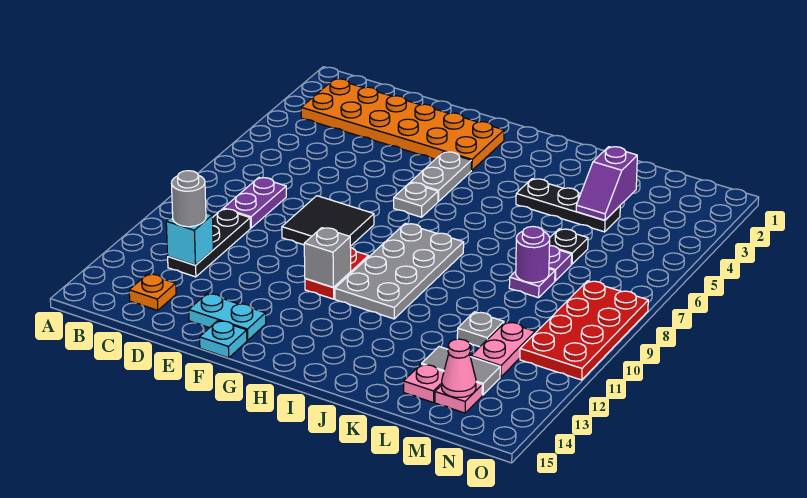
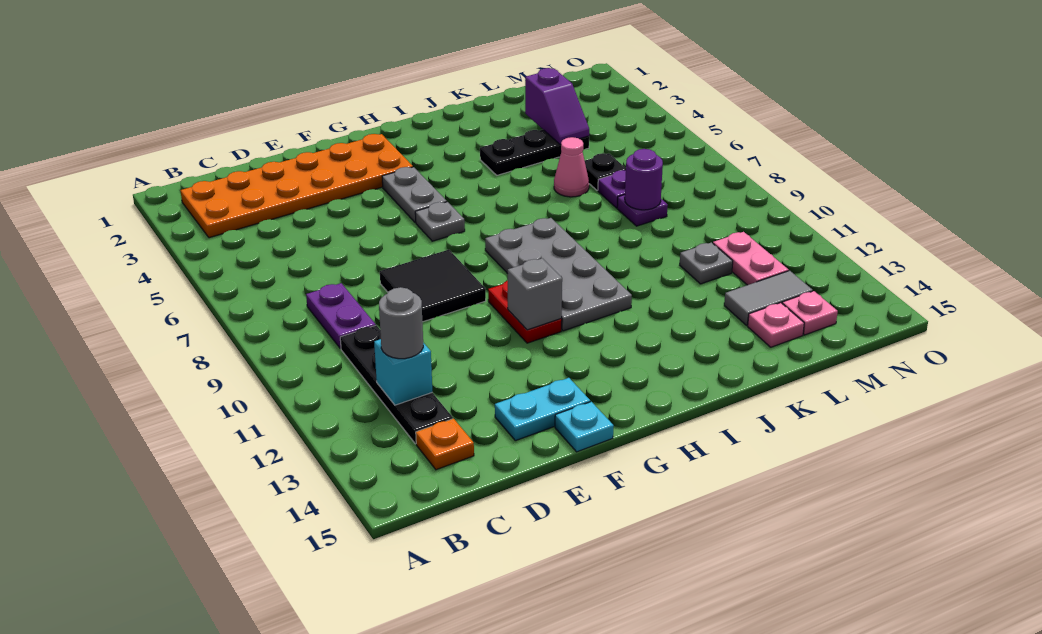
black plate C10:C12 level 1 -> black plate C10:C13 level 1
pink cone M14 level 2 -> pink cone K6 level 1
red plate N8:O11 level 1 -> none

